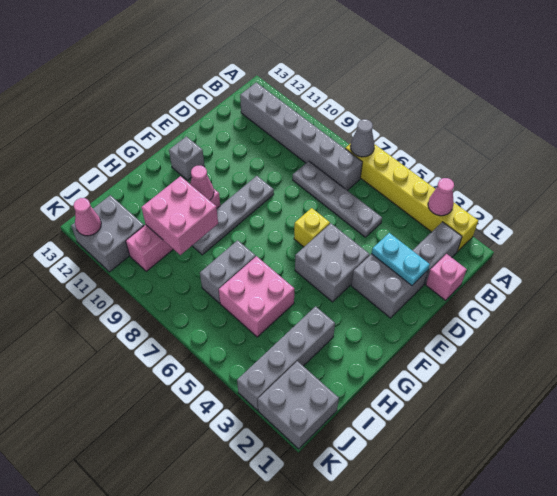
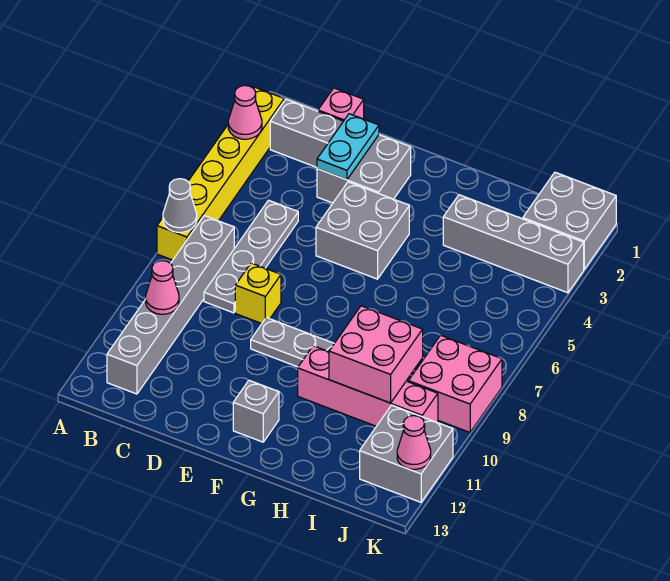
yellow brick E6 level 1 -> yellow brick D8 level 1
pink cone G10 level 2 -> pink cone B10 level 2
pink brick H5:I6 level 1 -> pink brick J8:K9 level 1
grey brick H7:I7 level 1 -> none

